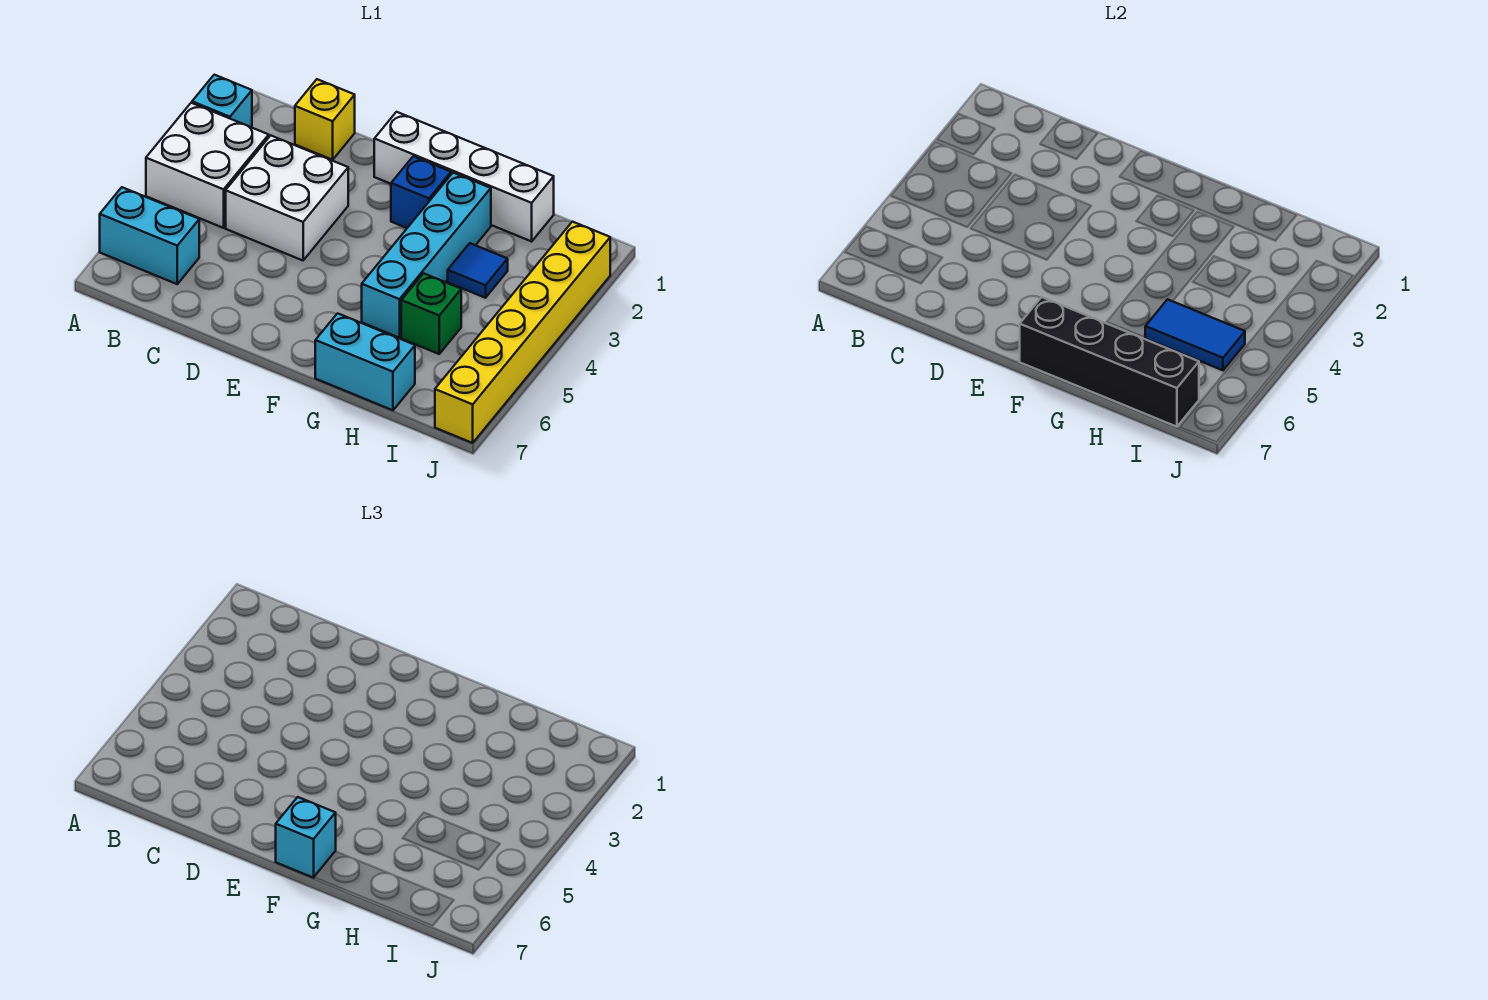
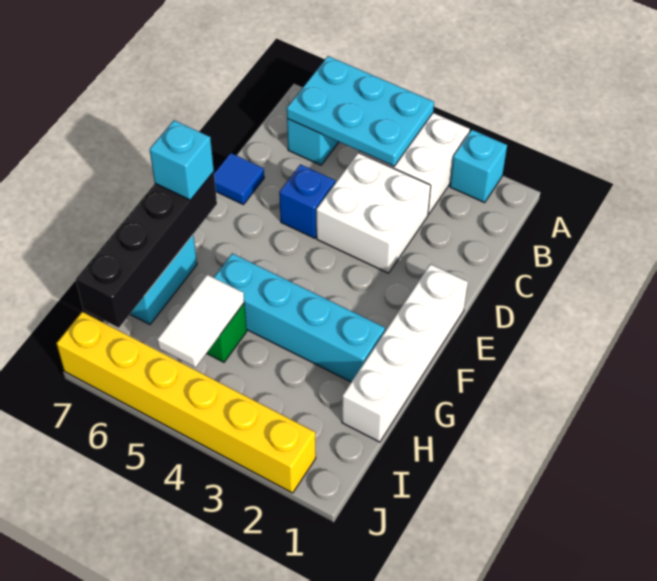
none -> cyan plate A4:B6 level 2
yellow brick C1 level 1 -> none
blue brick F2 level 1 -> blue brick D5 level 1
blue tile H3 level 1 -> blue tile D7 level 1
blue tile H5:I5 level 2 -> white tile H5:I5 level 2

